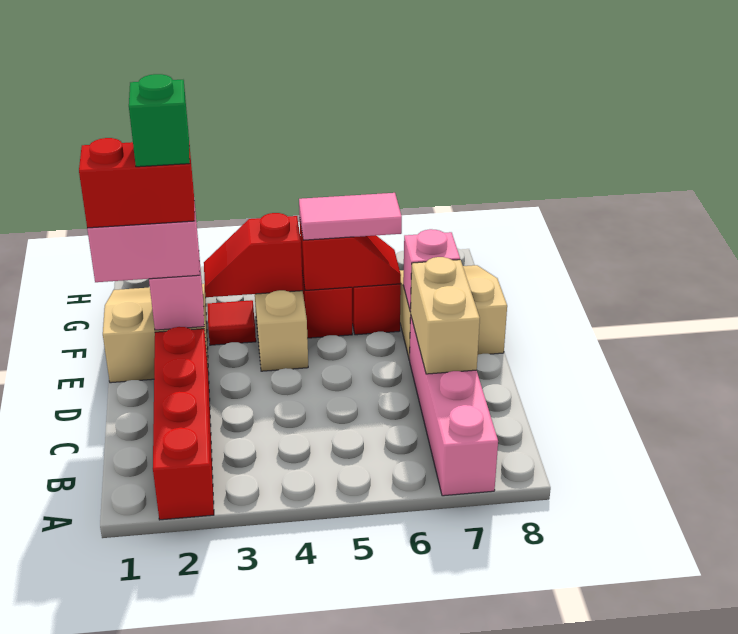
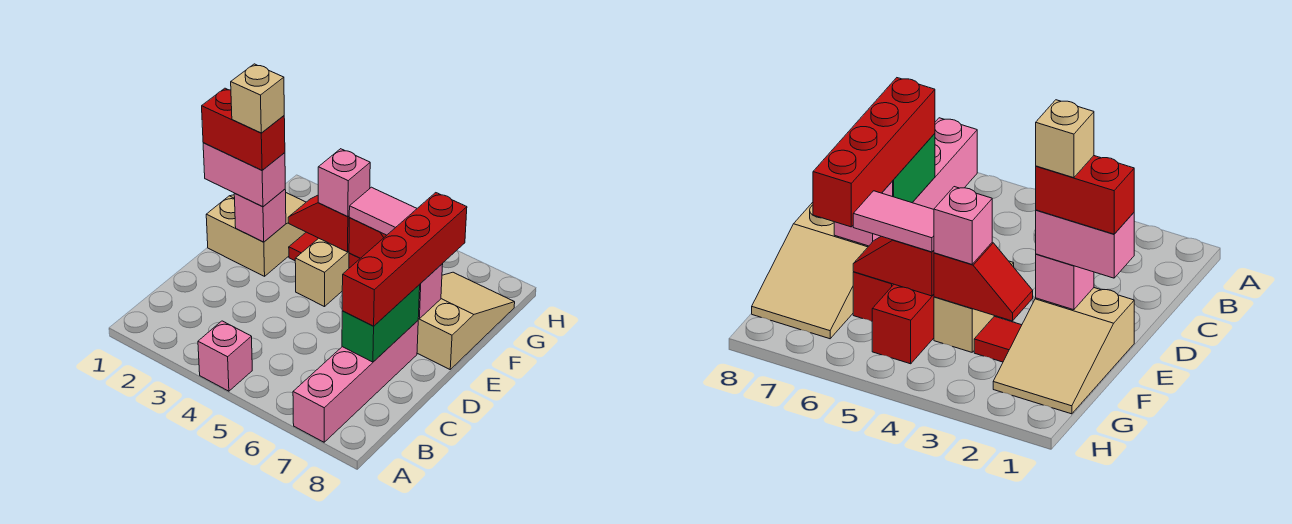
red brick A2:D2 level 1 -> red brick C7:F7 level 3
none -> pink brick A4 level 1
tan brick C7:D7 level 2 -> green brick C7:D7 level 2
green brick E2 level 5 -> tan brick E2 level 5
none -> pink brick F4 level 3

